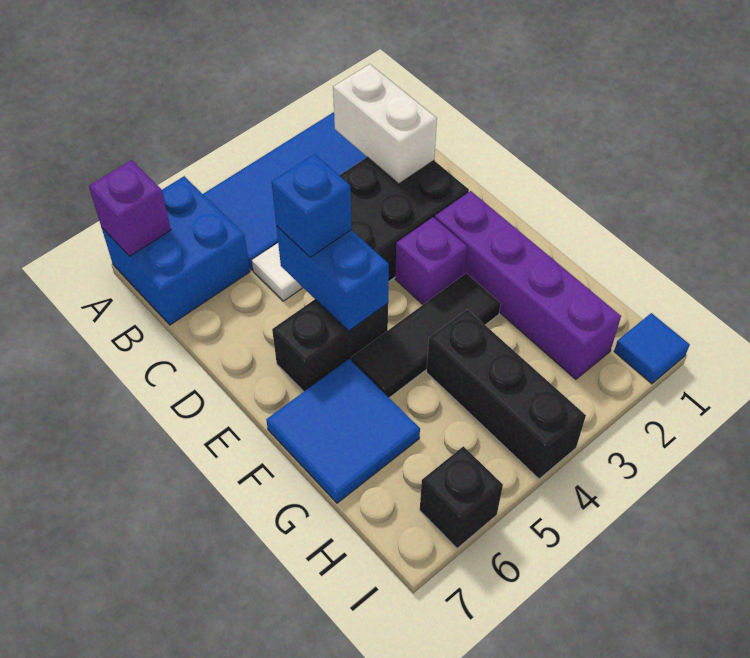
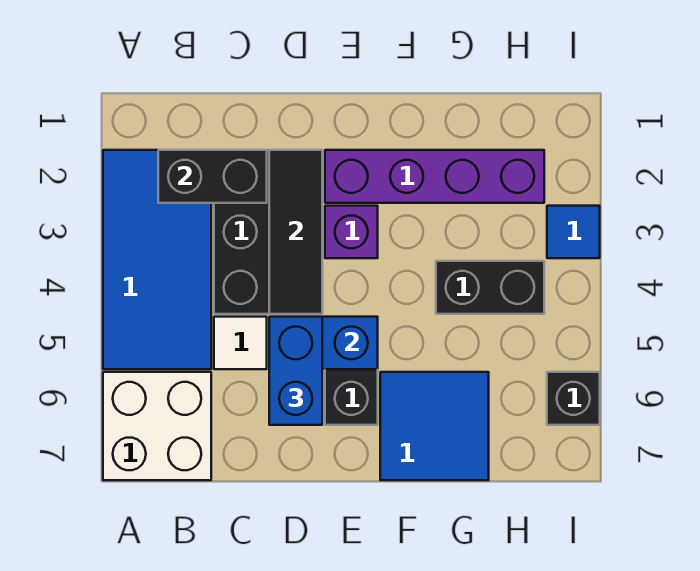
blue brick A6:B7 level 1 -> white brick A6:B7 level 1
purple brick A7 level 2 -> none
white brick B2:C2 level 2 -> black brick B2:C2 level 2
blue brick D5 level 3 -> blue brick D5:D6 level 3
black tile F3:F5 level 1 -> black tile D2:D4 level 2
black brick G4:I4 level 1 -> black brick G4:H4 level 1
blue tile I1 level 1 -> blue tile I3 level 1

